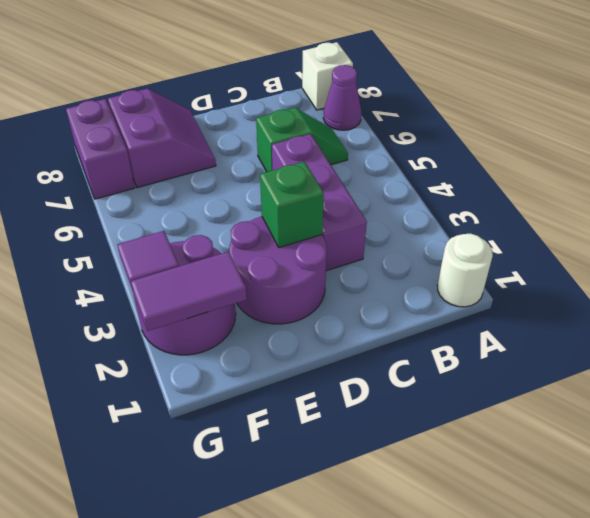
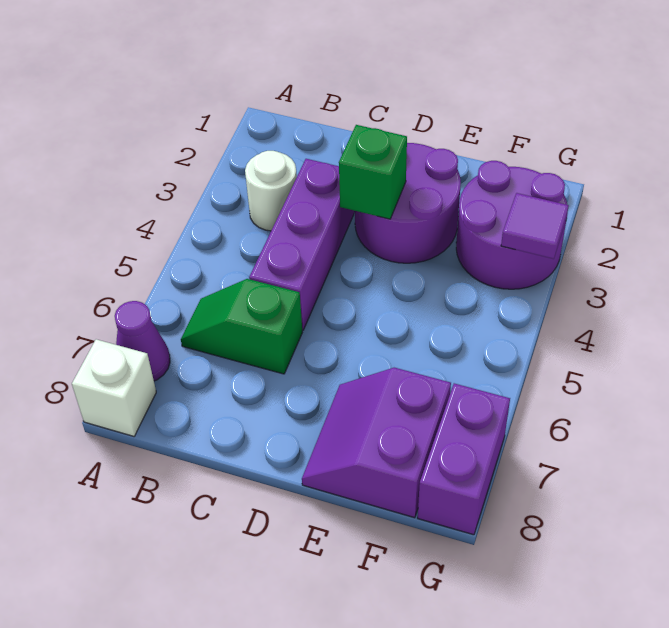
white round brick A1 level 1 -> white round brick B3 level 1
purple tile F2:G2 level 2 -> none

